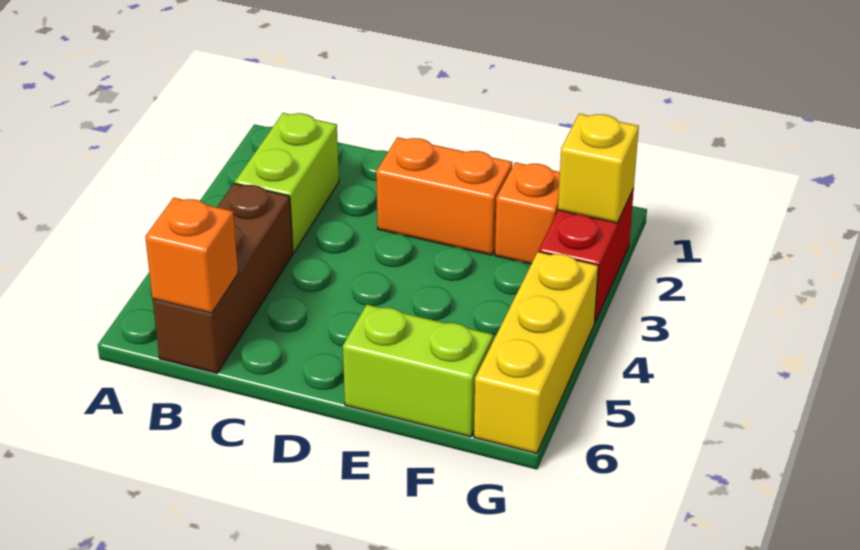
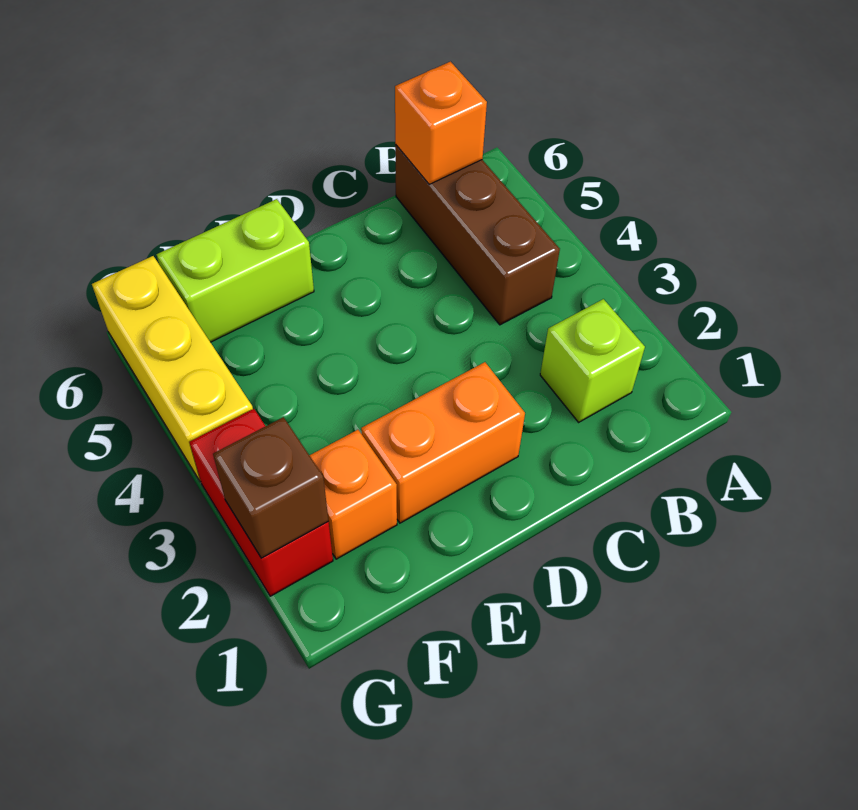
lime brick B2:B3 level 1 -> lime brick B2 level 1
yellow brick G2 level 2 -> brown brick G2 level 2

